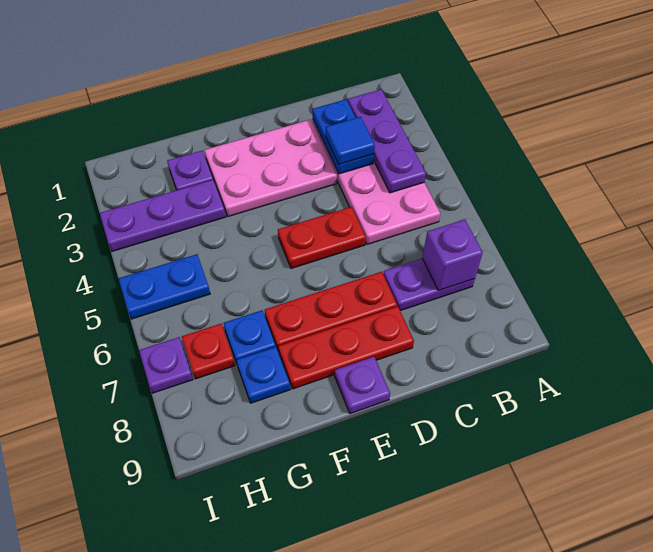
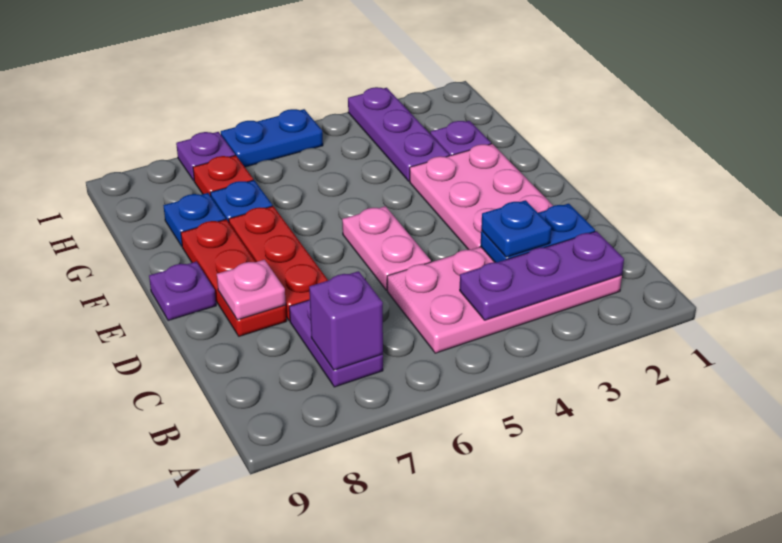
blue tile C3 level 3 -> blue plate C3 level 3
red plate D5:E5 level 1 -> pink plate D5:E5 level 1
none -> pink plate D8 level 2
blue plate H5:I5 level 1 -> blue plate I5:I6 level 1

